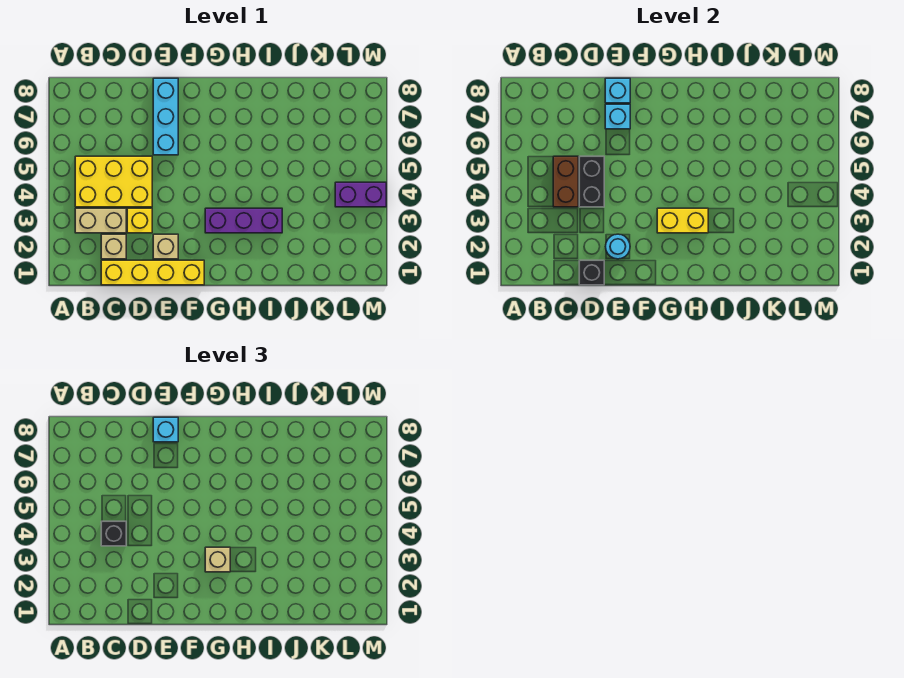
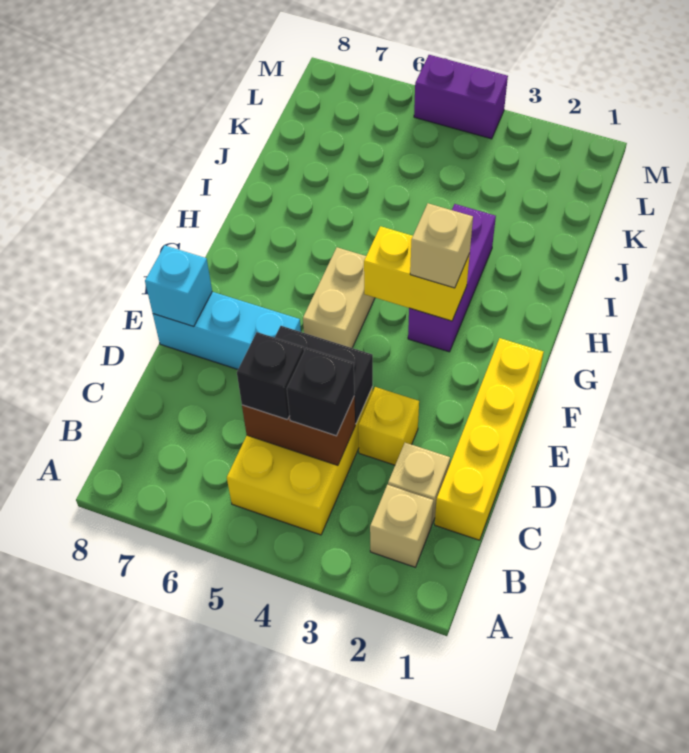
tan brick B3:C3 level 1 -> tan brick F5:G5 level 1
black brick D1 level 2 -> black brick C5 level 3
tan brick E2 level 1 -> tan brick B2 level 1
cyan round brick E2 level 2 -> none
cyan brick E7 level 2 -> none
cyan brick E8 level 3 -> none
yellow brick G3:H3 level 2 -> yellow brick G3:G4 level 2
purple brick L4:M4 level 1 -> purple brick M4:M5 level 1

